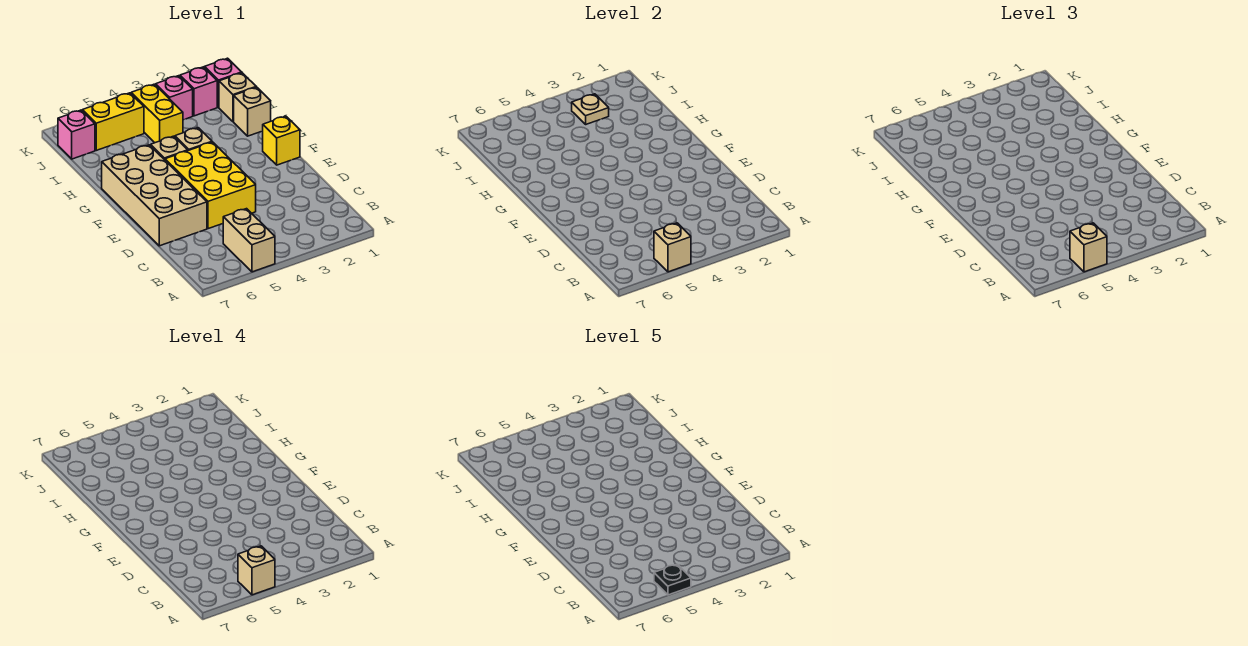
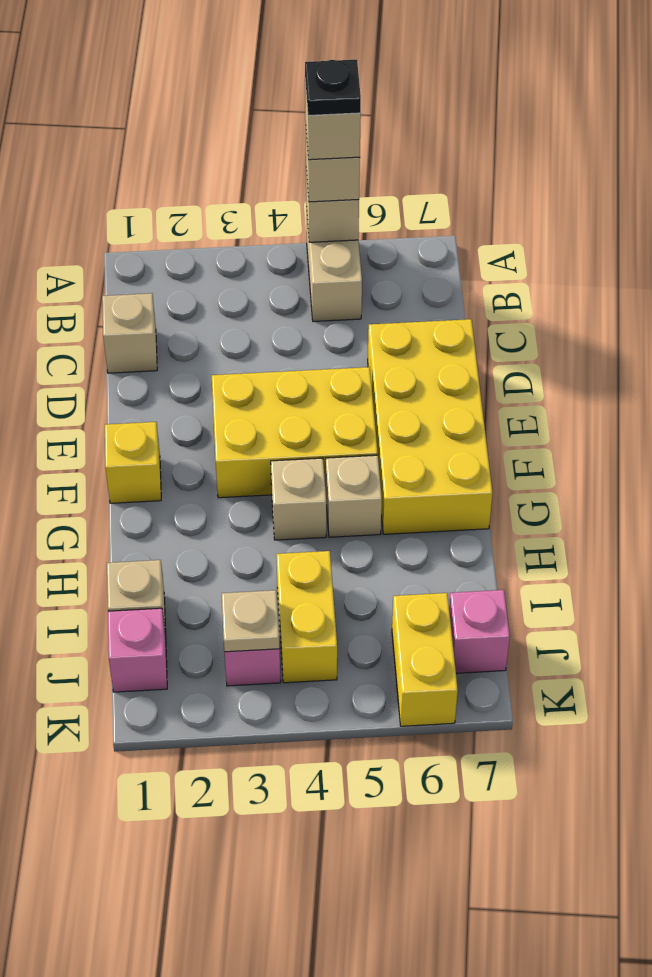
yellow brick D4:F5 level 1 -> yellow brick E3:F5 level 1
tan brick D6:G7 level 1 -> yellow brick D6:G7 level 1
tan brick H1 level 1 -> tan brick C1 level 1
pink brick J2 level 1 -> none
yellow brick J5:J6 level 1 -> yellow brick J6:K6 level 1

